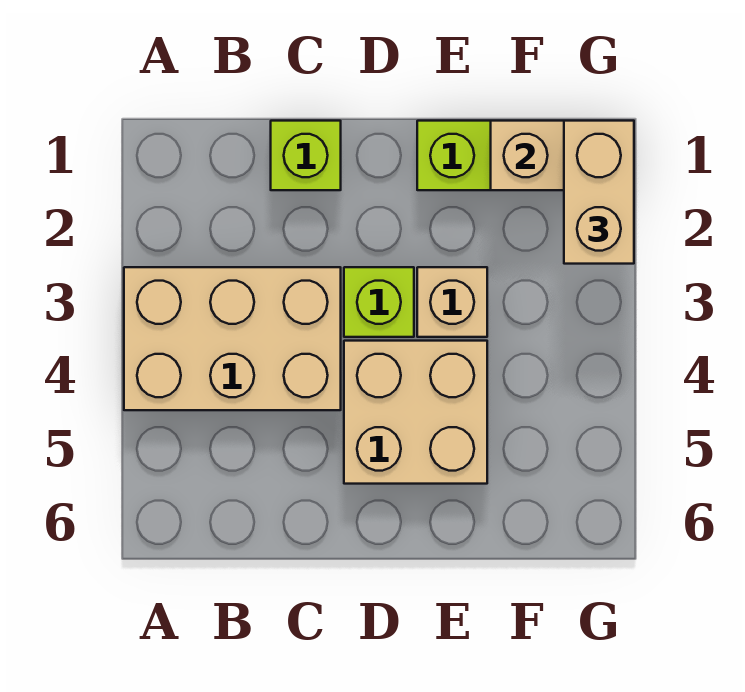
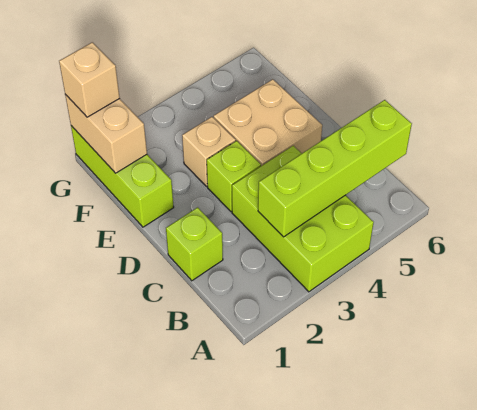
tan brick A3:C4 level 1 -> lime brick A3:C4 level 1
none -> lime brick B3:B6 level 2
tan brick G1:G2 level 3 -> tan brick G1 level 3

